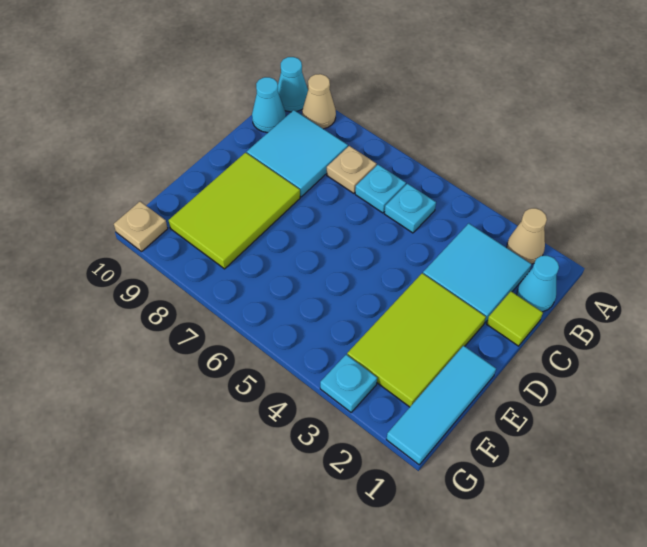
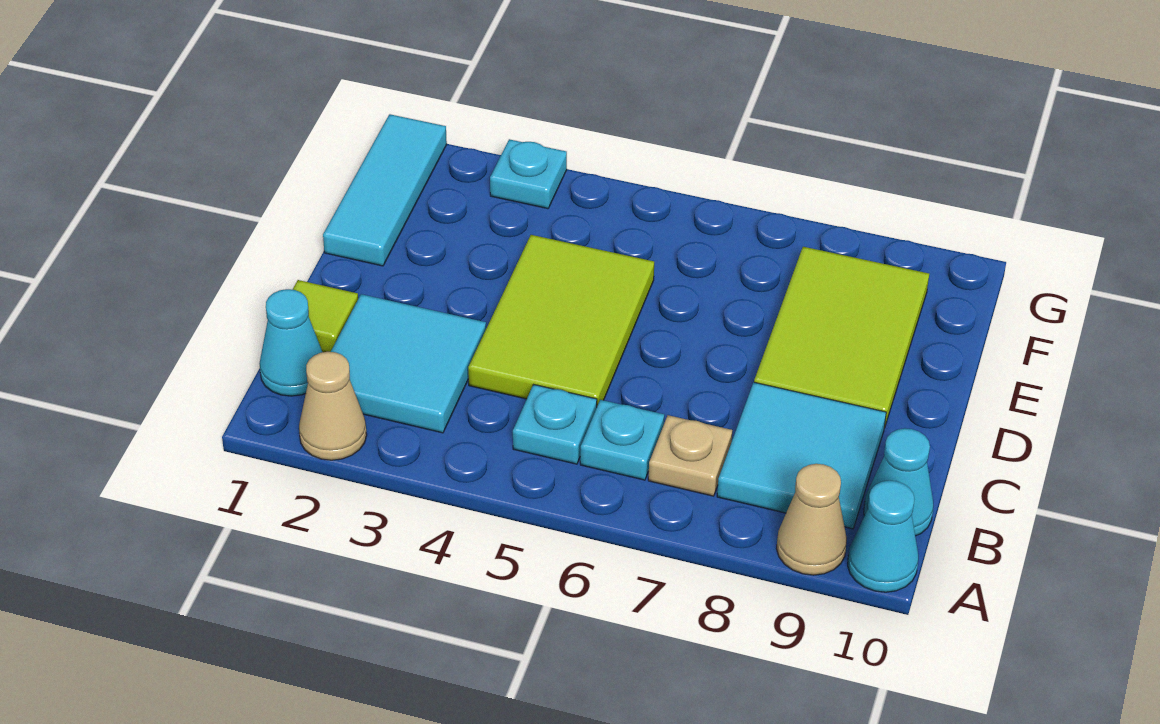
lime tile D2:F3 level 1 -> lime tile C4:E5 level 1
tan plate G10 level 1 -> none

